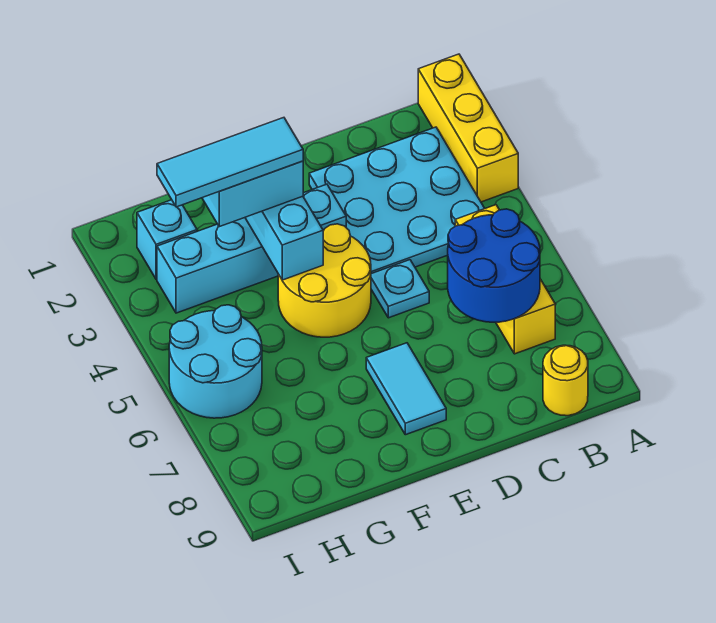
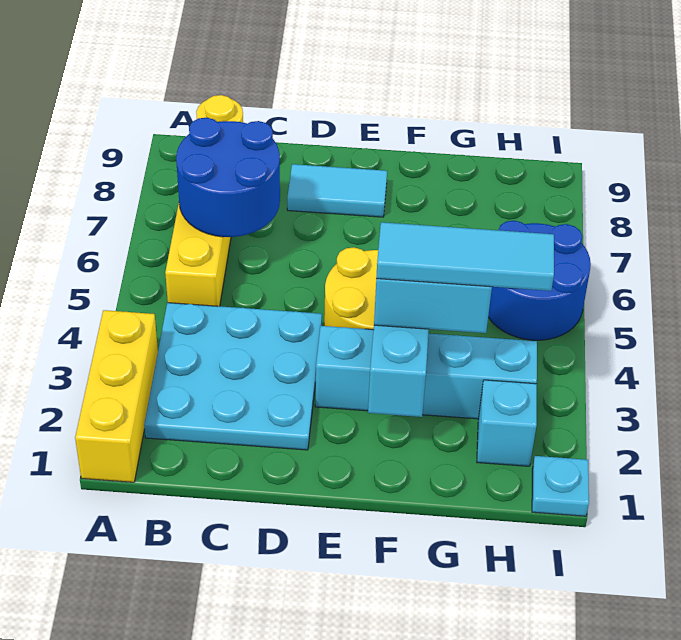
cyan plate D5 level 1 -> cyan plate I1 level 1
cyan tile E7:E8 level 1 -> cyan tile D8:E8 level 1
cyan round brick H5:I6 level 1 -> blue round brick H5:I6 level 1

